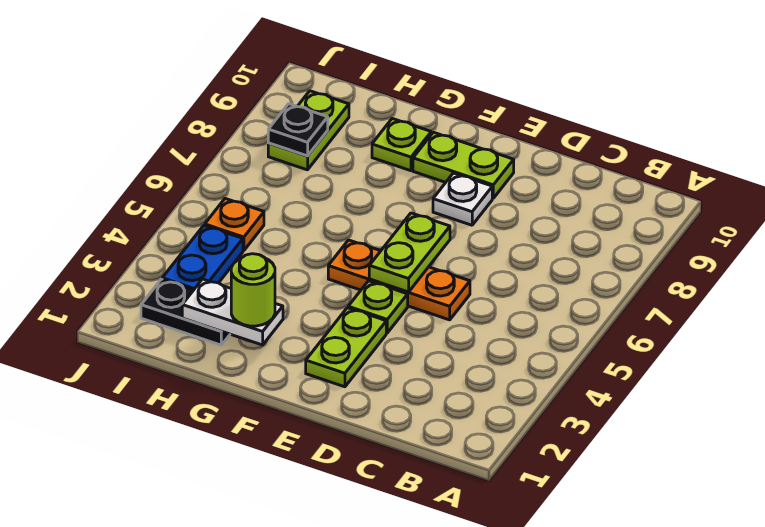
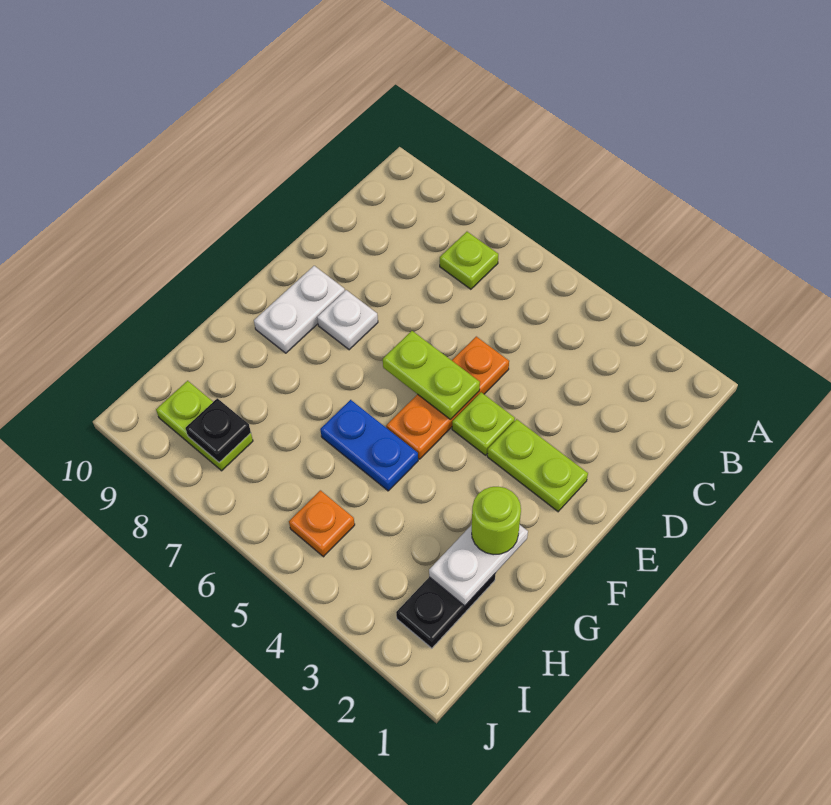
lime plate E9:F9 level 1 -> white plate E9:F9 level 1
lime plate G9 level 1 -> lime plate B7 level 1
blue plate I3:I4 level 1 -> blue plate G5:G6 level 1

